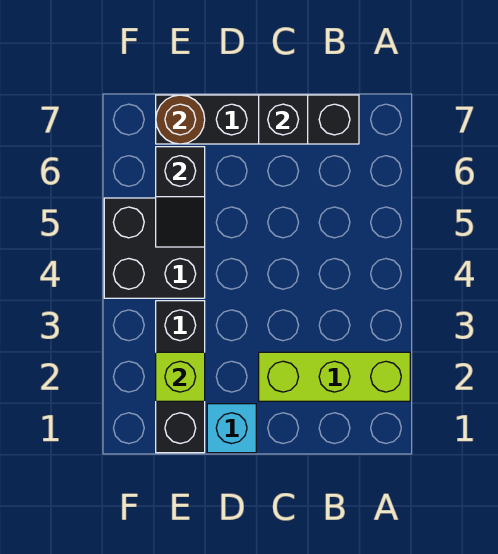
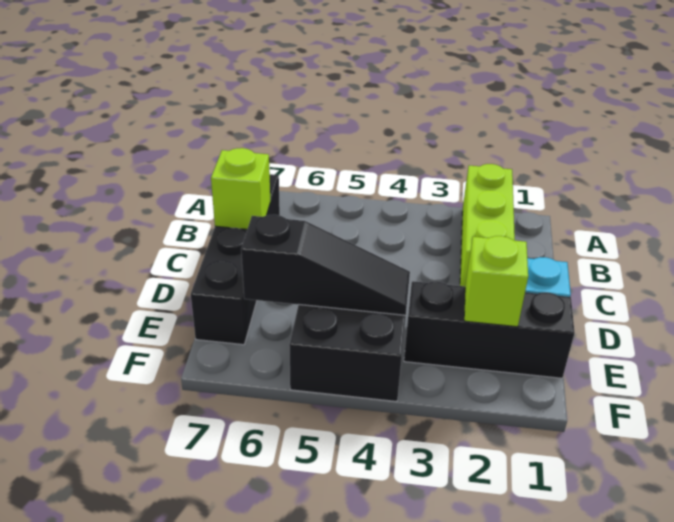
black brick C7 level 2 -> lime brick C7 level 2
black slope E5:E6 level 2 top 6 -> black slope E4:E6 level 2 top 6
brown round brick E7 level 2 -> none

